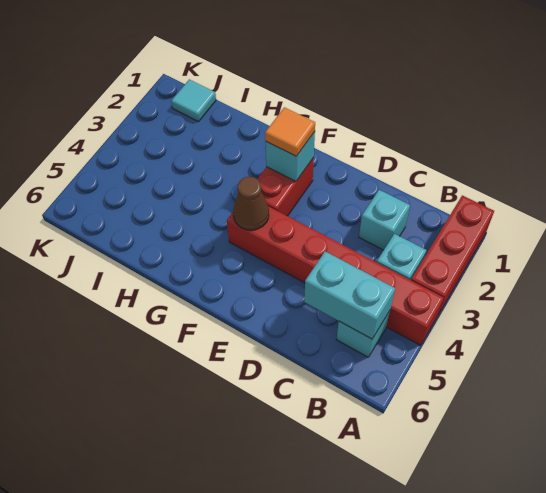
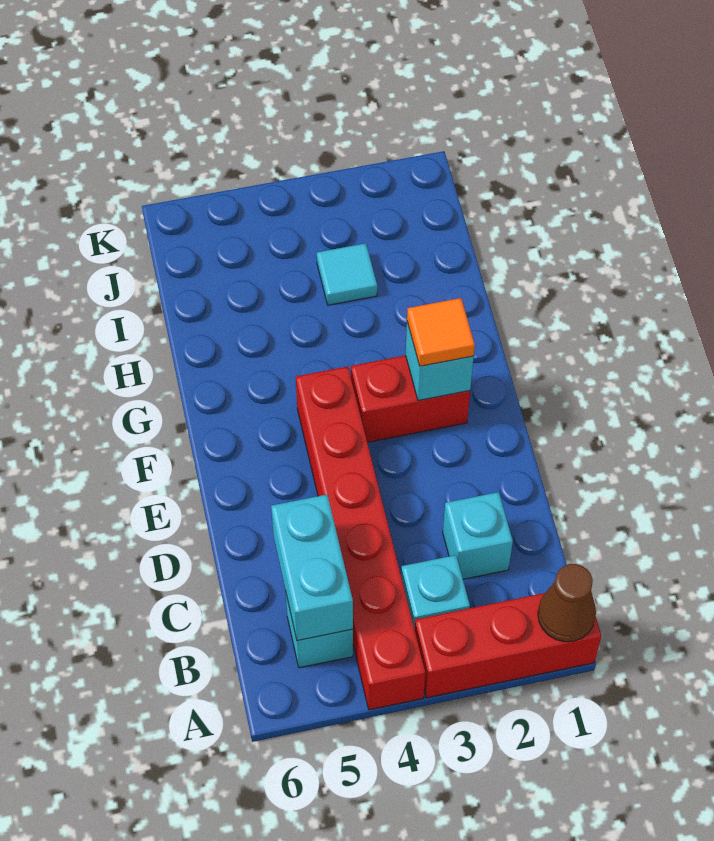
brown cone F4 level 2 -> brown cone A1 level 2
cyan tile J1 level 1 -> cyan tile I3 level 1

